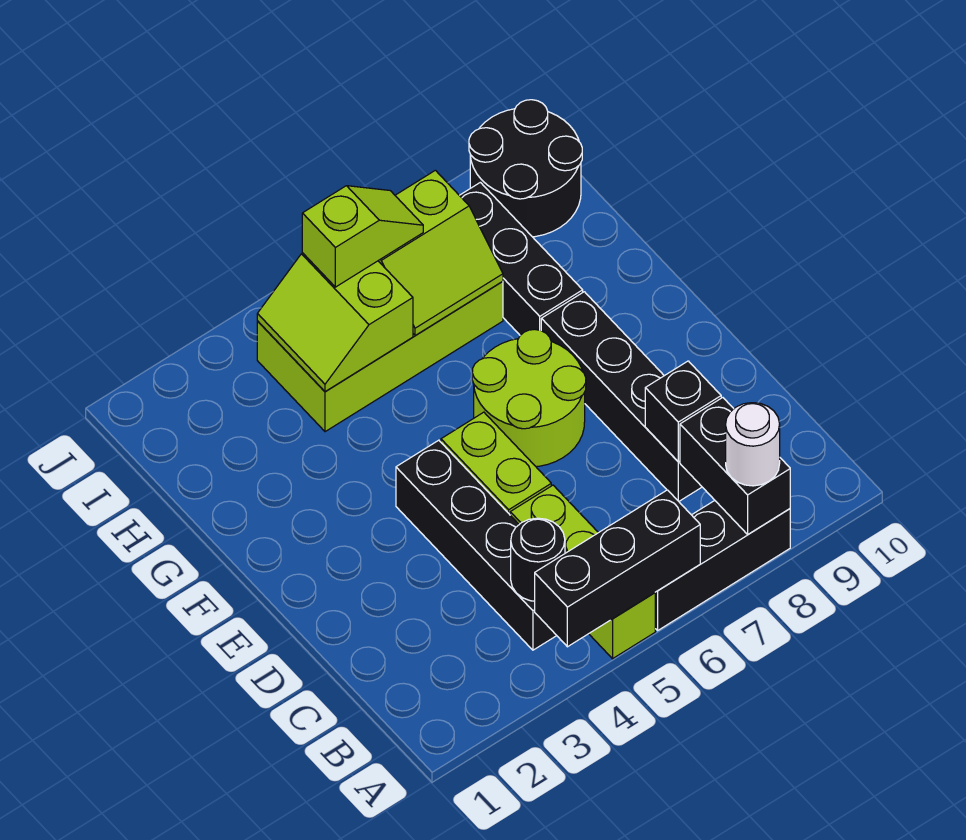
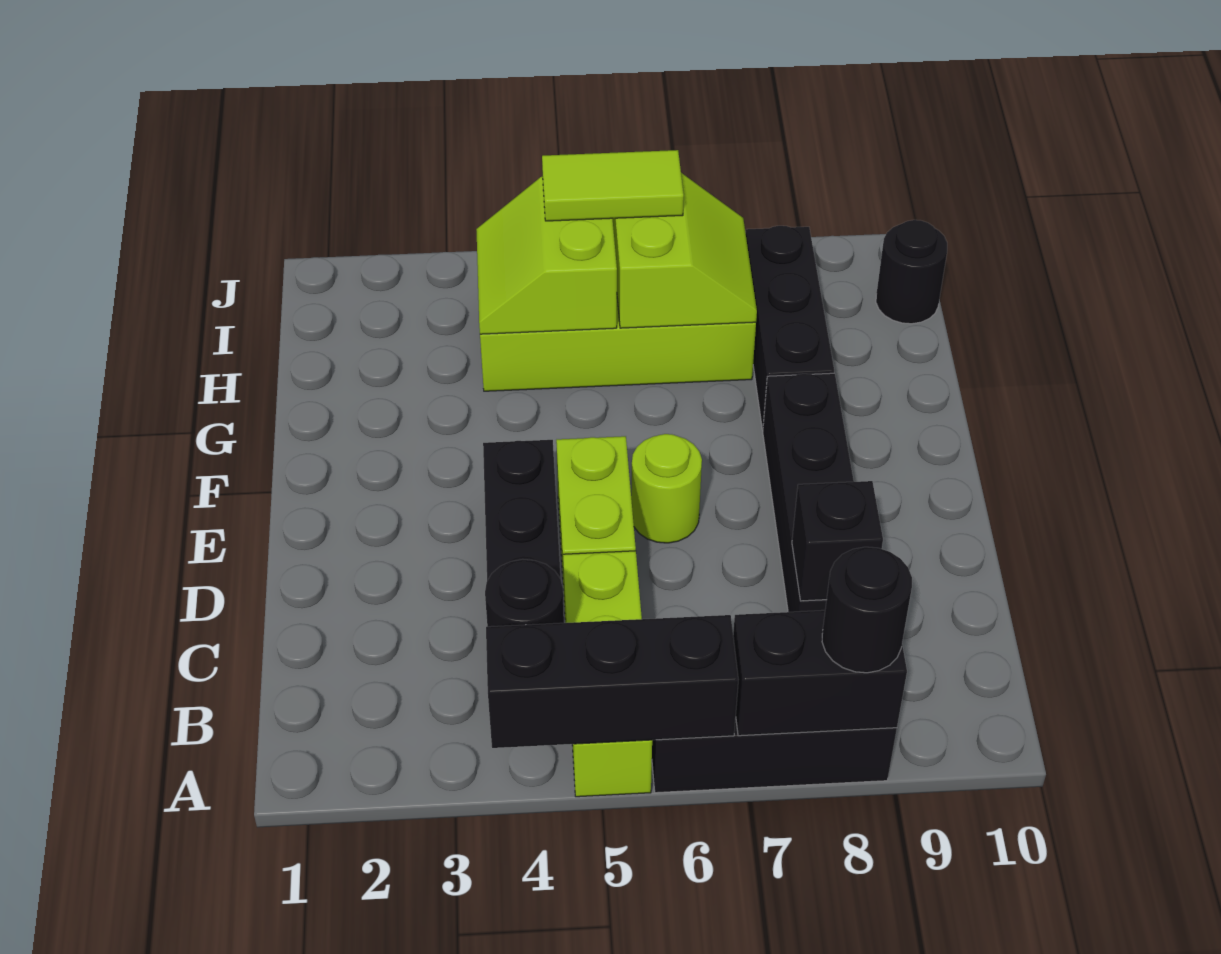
black brick A8:B8 level 2 -> black brick A7:A8 level 2
white round brick A8 level 3 -> black round brick A8 level 3
lime round brick E6:F7 level 1 -> lime round brick E6 level 1
lime slope H6:I7 level 2 top I -> lime slope H6:I7 level 2 top 6
lime slope I5:I6 level 3 top 5 -> lime tile I5:I6 level 3
black round brick I9:J10 level 1 -> black round brick I10 level 1

